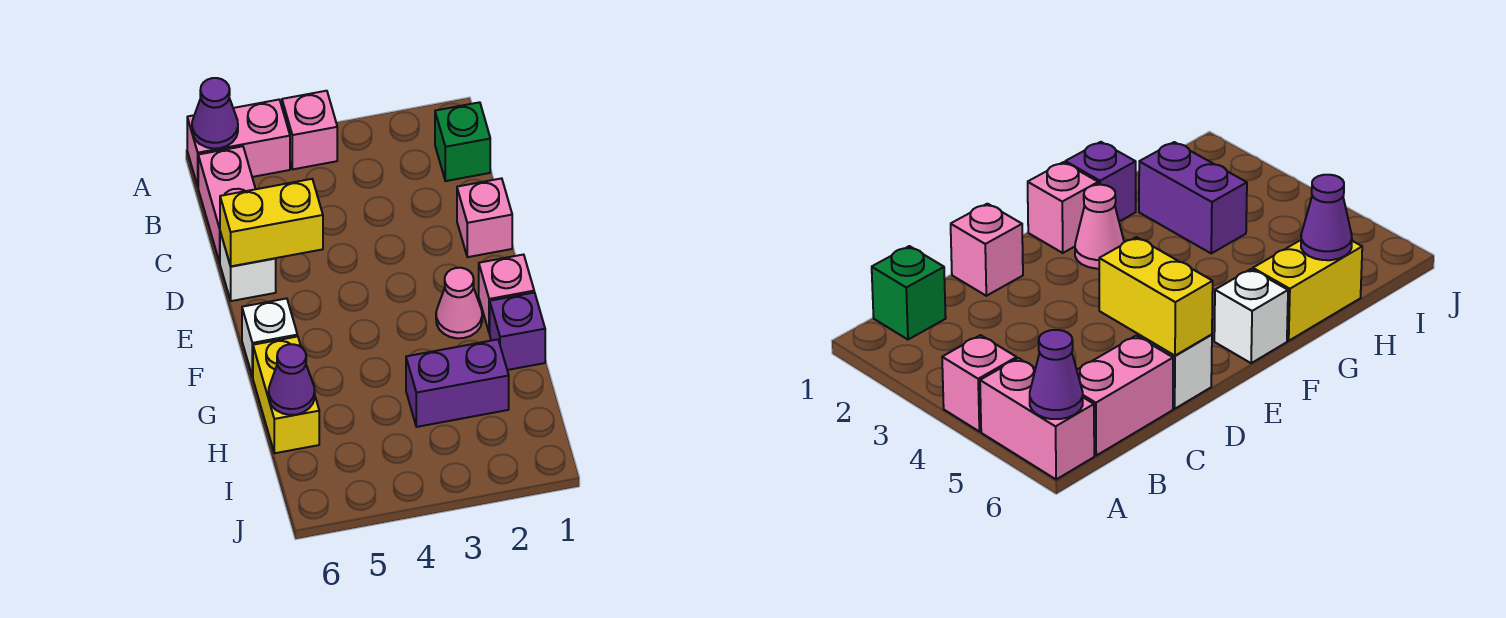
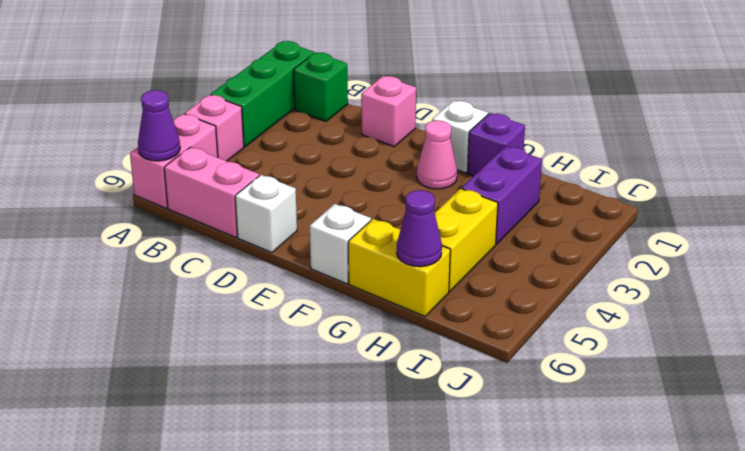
none -> green brick A1:A3 level 1
yellow brick D5:D6 level 2 -> yellow brick H4:H5 level 1
pink brick F1 level 1 -> white brick F1 level 1

